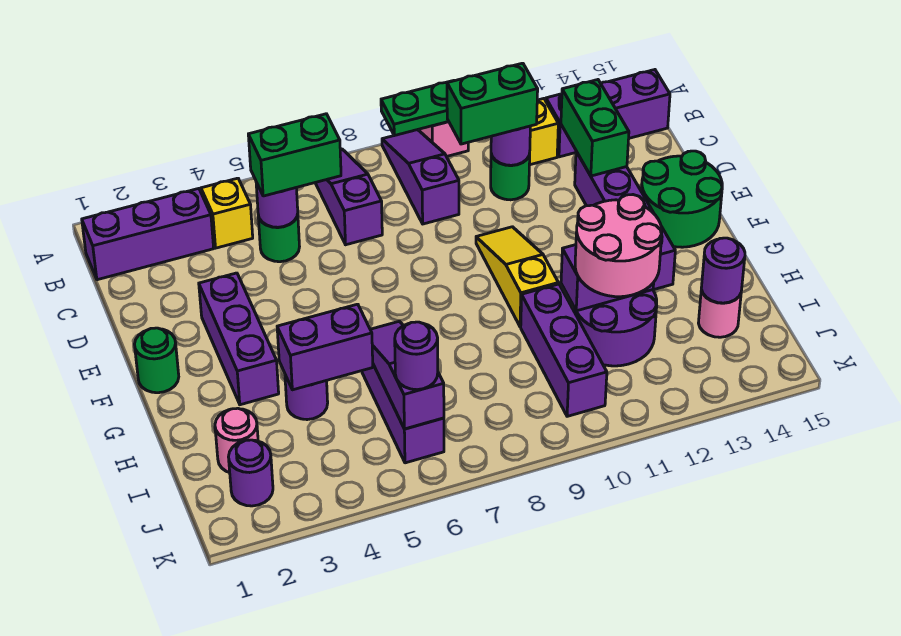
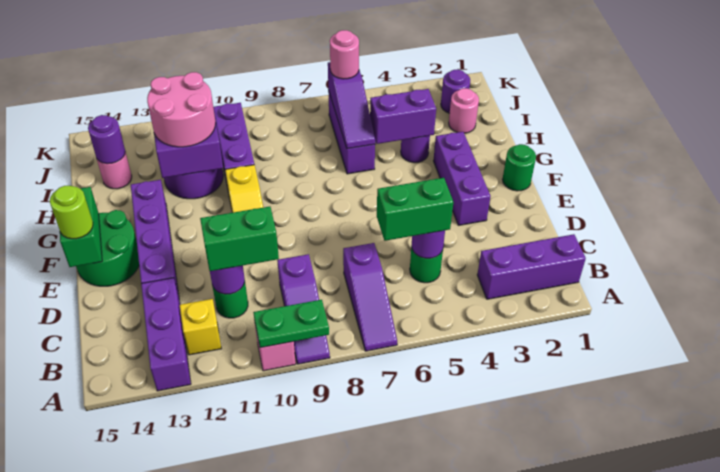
yellow brick B4 level 1 -> none
purple brick B13:B15 level 1 -> purple brick A13:C13 level 1
green brick C13:D13 level 2 -> green brick E15:F15 level 2
none -> lime round brick E15 level 3
purple round brick J6 level 3 -> pink round brick J6 level 3

